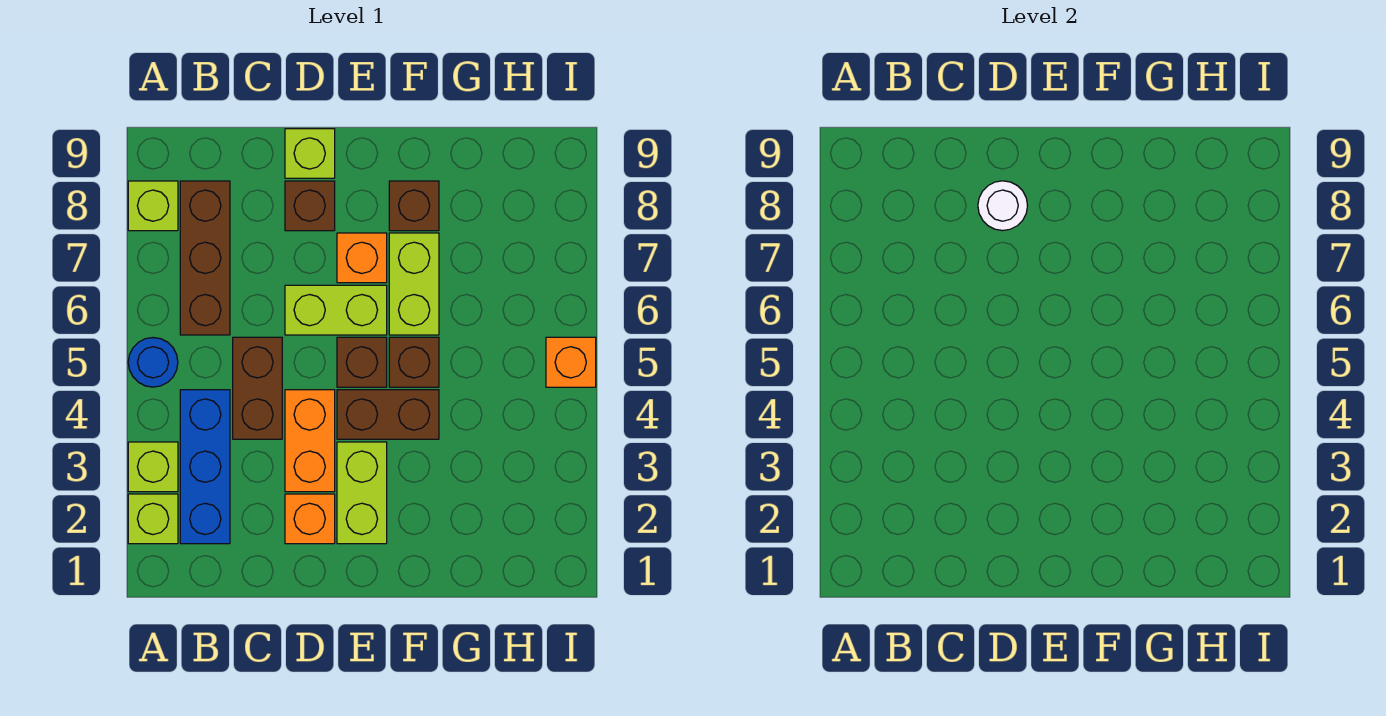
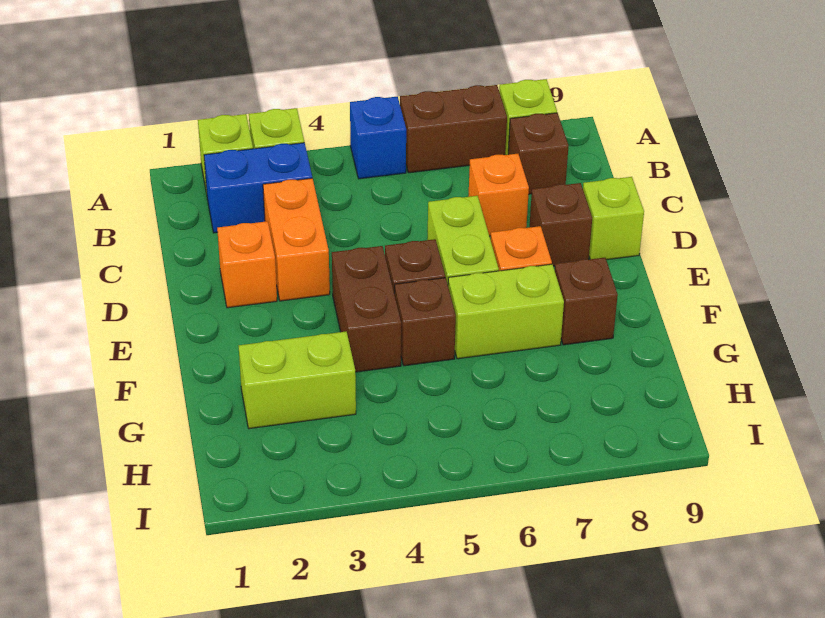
blue round brick A5 level 1 -> blue brick A5 level 1
blue brick B2:B4 level 1 -> blue brick B2:B3 level 1
brown brick B6:B8 level 1 -> brown brick B8 level 1
brown brick C4:C5 level 1 -> brown brick A6:A7 level 1
orange brick D3:D4 level 1 -> orange brick C3:D3 level 1
white round brick D8 level 2 -> none
lime brick E2:E3 level 1 -> lime brick G2:G3 level 1
orange brick I5 level 1 -> orange brick C7 level 1

